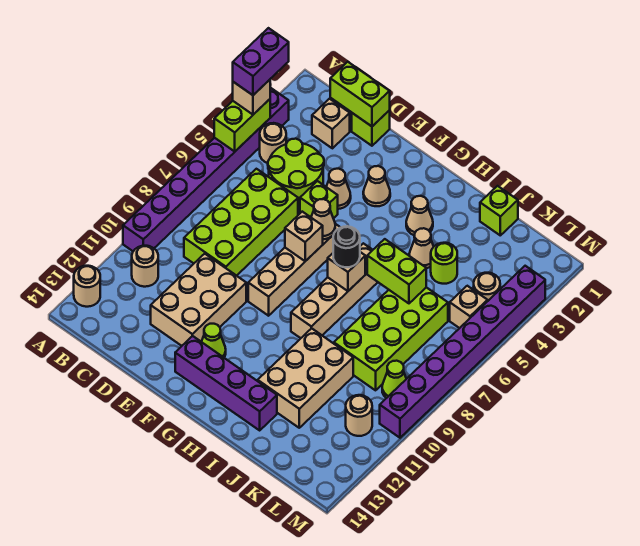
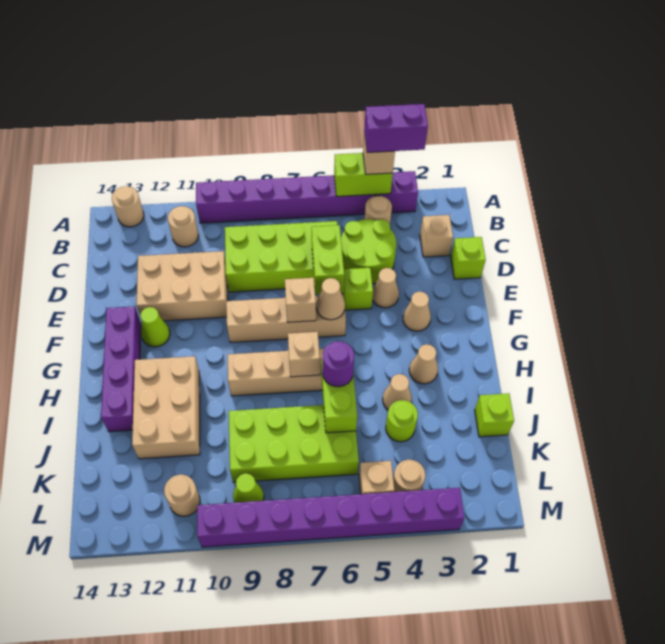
lime brick C1:D1 level 2 -> lime brick D6:E6 level 2
black round brick H7 level 3 -> none
none -> purple round brick I6 level 3
tan brick I10:J12 level 1 -> tan brick H11:J12 level 1

